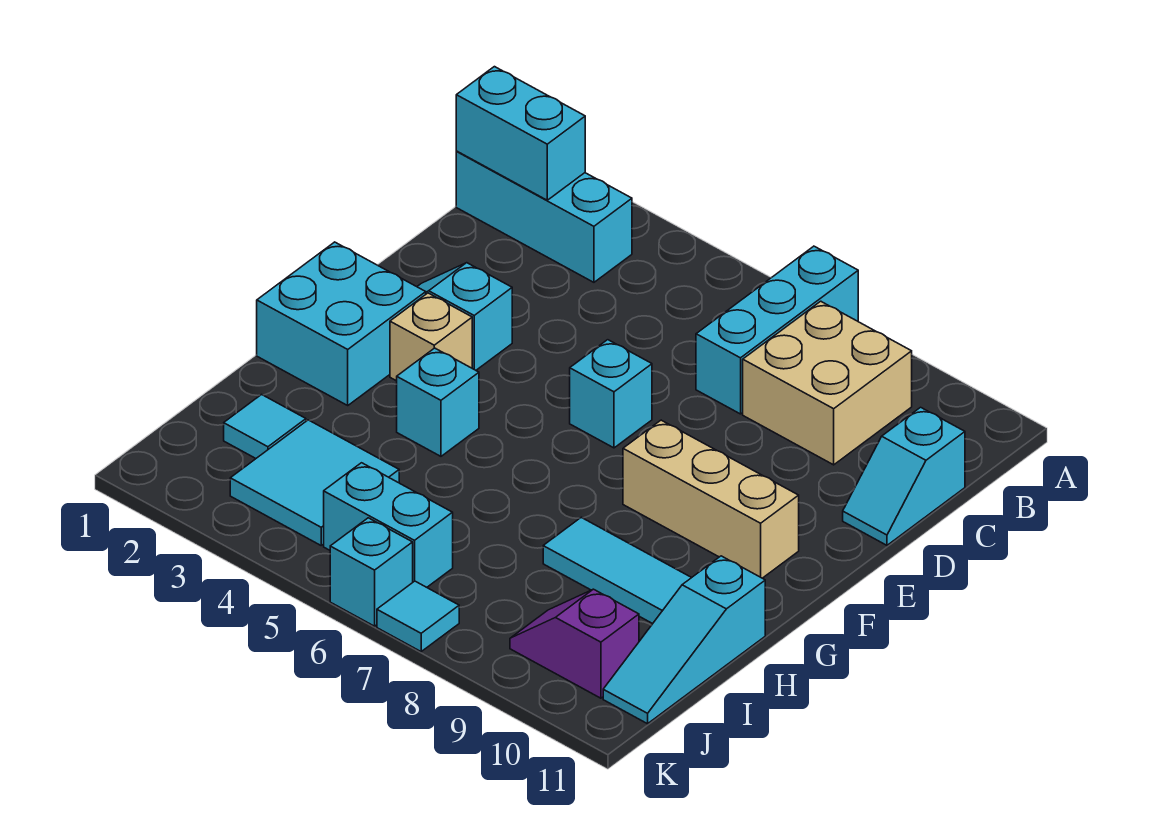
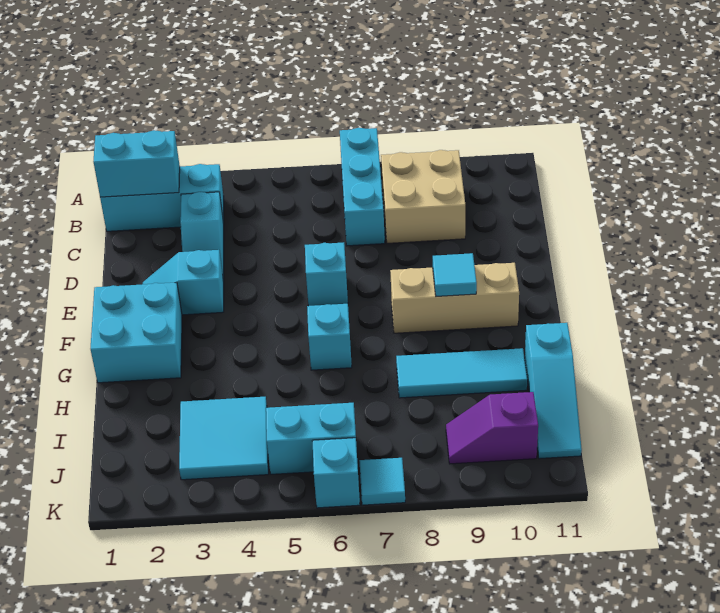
cyan slope C11:D11 level 1 top C -> cyan slope C3:D3 level 1 top C
tan brick F3 level 1 -> none
cyan brick G4 level 1 -> cyan brick G6 level 1
cyan tile I2 level 1 -> cyan tile F9 level 2

